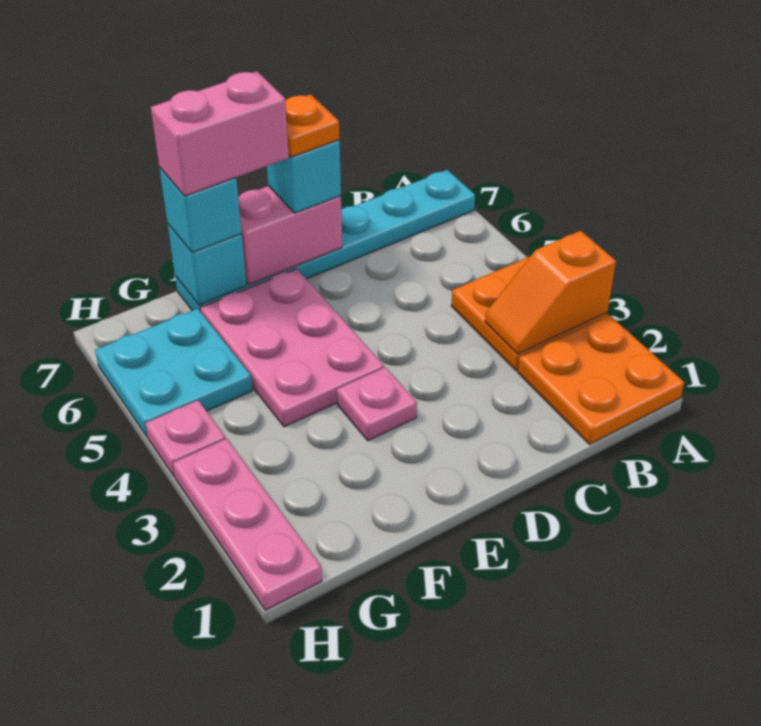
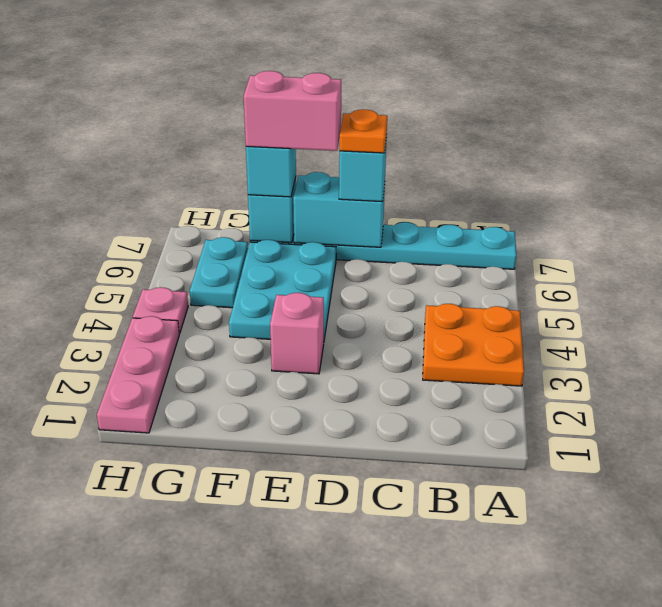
orange plate A1:B2 level 1 -> none
orange slope A3:B3 level 2 top A -> none
pink brick D7:E7 level 2 -> cyan brick D7:E7 level 2
pink plate E3 level 1 -> pink brick E3 level 1
pink plate E4:F6 level 1 -> cyan plate E4:F6 level 1
cyan plate G5:H6 level 1 -> cyan plate G5:G6 level 1

